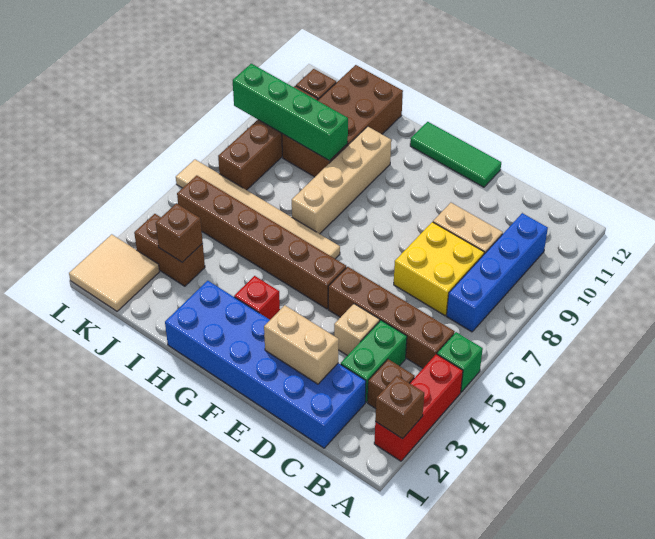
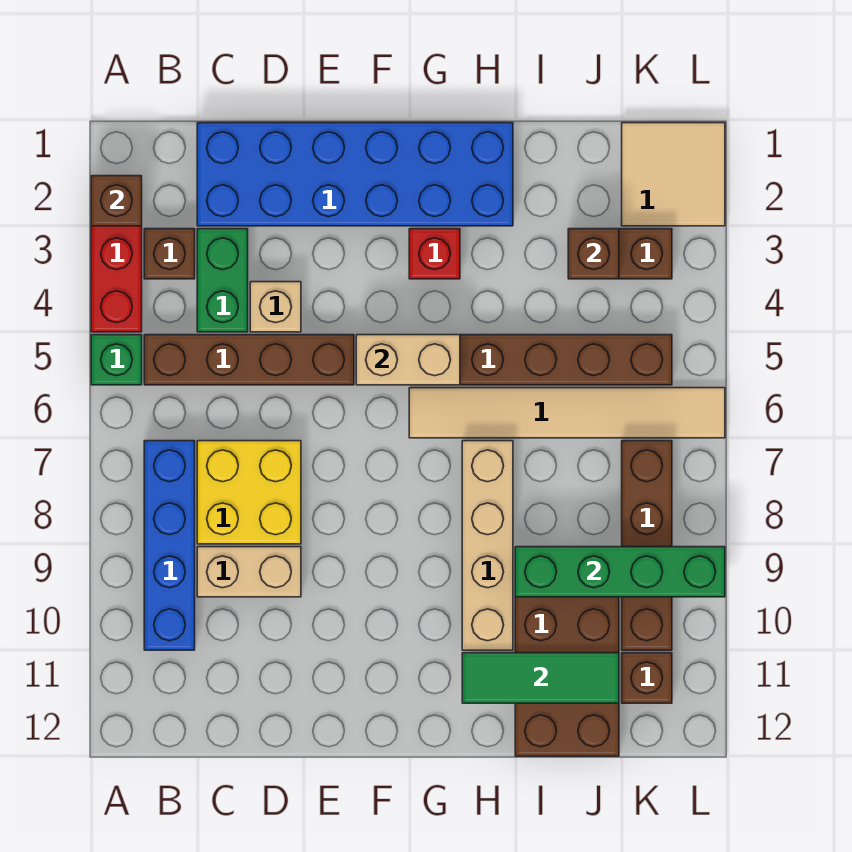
tan brick D2:E2 level 2 -> tan brick F5:G5 level 2
green tile E12:G12 level 1 -> green tile H11:J11 level 2

